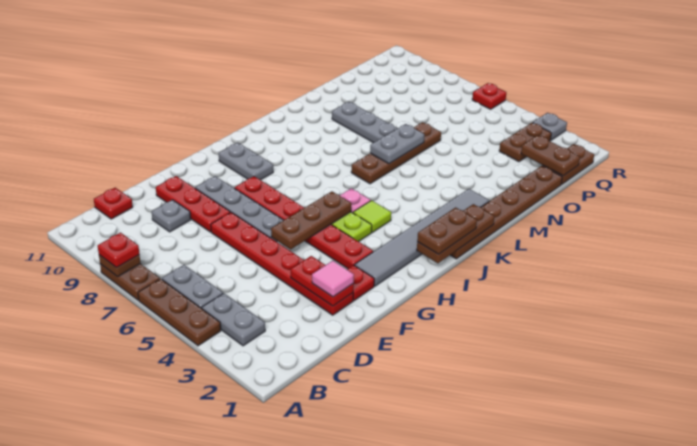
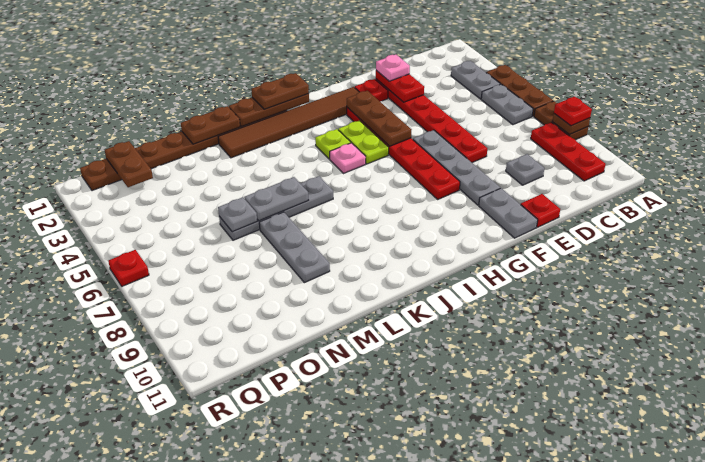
red plate C11 level 1 -> red plate E11 level 1
pink tile E2 level 3 -> pink plate E2 level 3
red plate E8:E10 level 1 -> red plate B8:B10 level 1
brown plate F5:H5 level 2 -> brown plate G3:G5 level 2
grey tile G2:L2 level 1 -> brown tile G2:L2 level 1
grey plate H9:H10 level 1 -> grey plate F10:F11 level 1
lime tile I4 level 1 -> lime plate I4 level 1
brown plate K6:N6 level 1 -> grey plate K6:N6 level 1
brown plate P3:Q3 level 1 -> brown plate L1:M1 level 2
grey plate R3 level 1 -> grey plate N6 level 2

